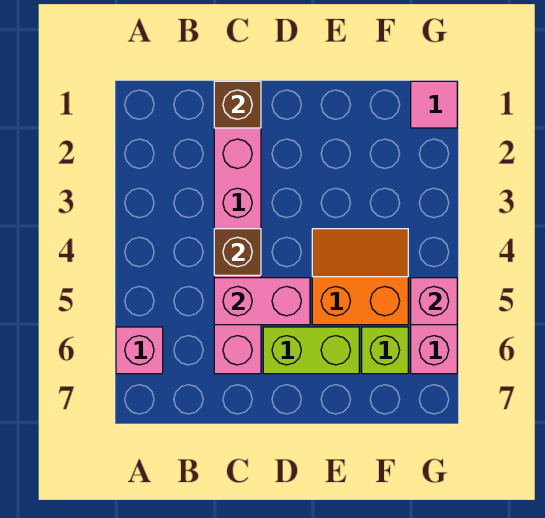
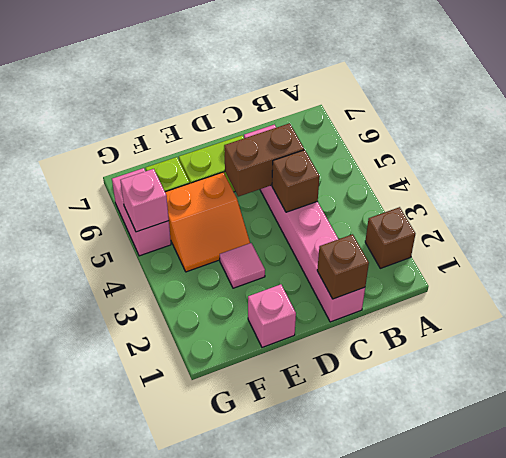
none -> brown brick A2 level 1
pink brick A6 level 1 -> pink brick E1 level 1
pink brick C5:D5 level 2 -> brown brick C5:D5 level 2
pink tile G1 level 1 -> pink tile E3 level 1

